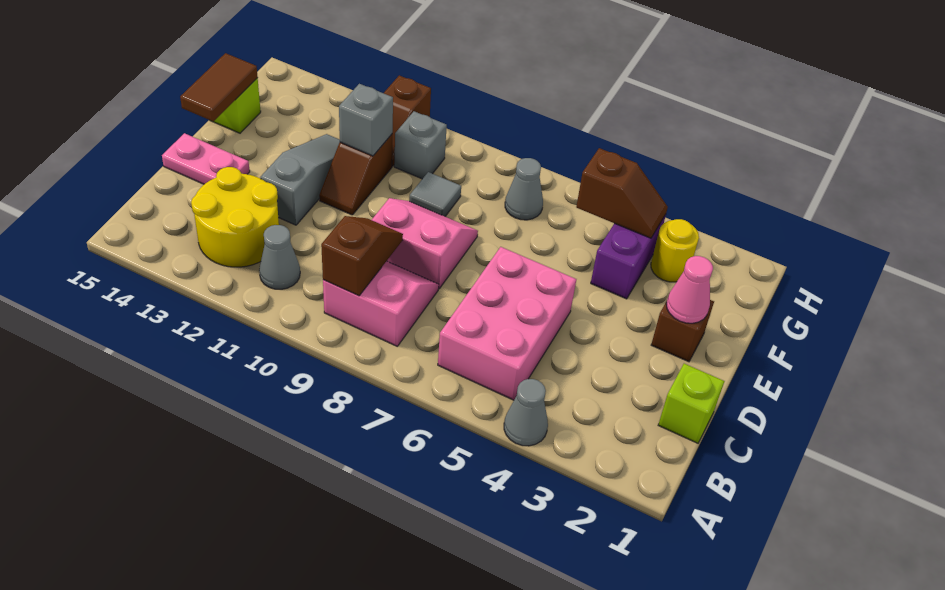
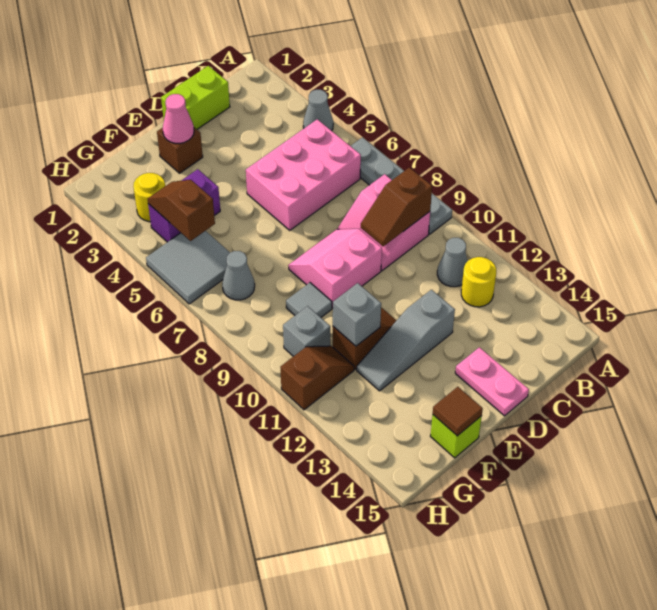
none -> grey plate A6:A9 level 1
yellow round brick B12:C13 level 1 -> yellow round brick B12 level 1
lime brick C1 level 1 -> lime brick C1:D1 level 1
pink slope D8:E9 level 1 top D -> pink slope D8:E9 level 1 top 9
brown tile E15:F15 level 2 -> brown tile F15 level 2
none -> grey tile G5:H6 level 1

